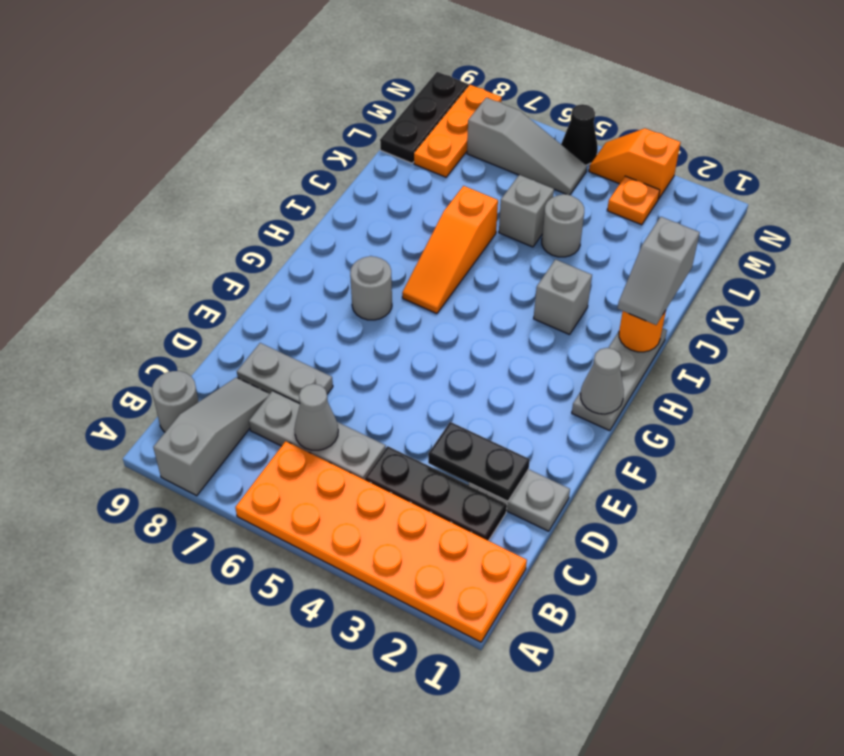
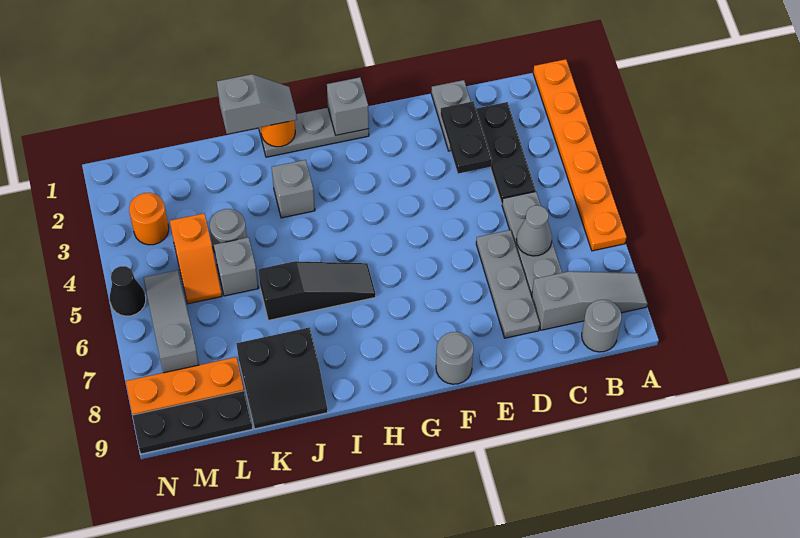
orange plate A1:B6 level 1 -> orange plate A1:A6 level 1
grey slope A8:C8 level 1 top A -> grey slope A8:C8 level 1 top C
grey plate D7:D8 level 1 -> grey plate D6:D8 level 1
grey cone G1 level 2 -> grey brick G1 level 2
grey round brick G7 level 1 -> grey round brick F9 level 1
orange slope H6:J6 level 1 top J -> black slope H6:J6 level 1 top J
none -> black slope J8:K9 level 1 top 8
orange plate M3 level 1 -> orange round brick M3 level 1
orange slope N3:N4 level 1 top 3 -> orange slope L4:L5 level 1 top 4

